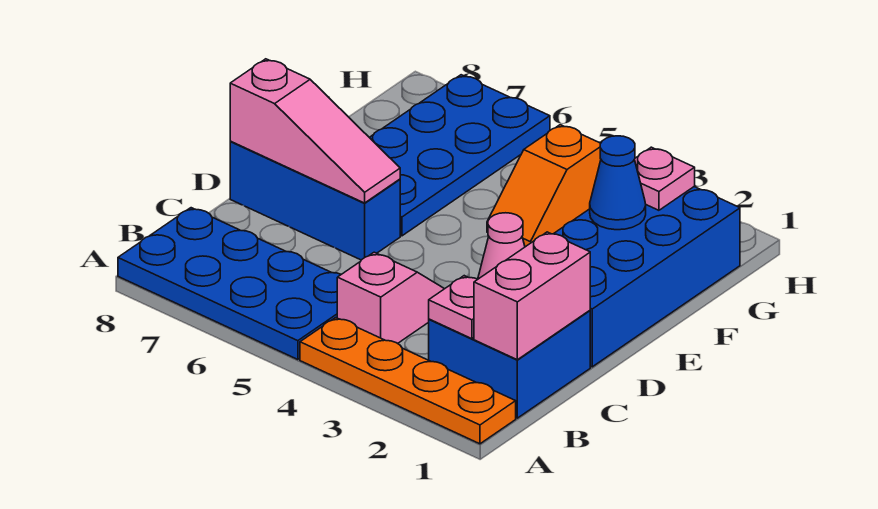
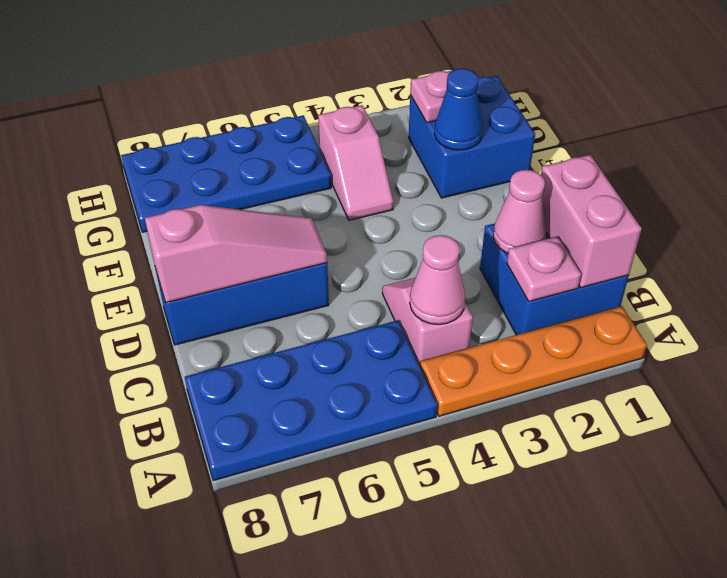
none -> pink cone B4 level 2
blue brick D1:G2 level 1 -> blue brick F1:G2 level 1
blue plate E6:H7 level 1 -> blue plate G5:H8 level 1
orange slope F4:G4 level 1 top G -> pink slope F4:G4 level 1 top G

